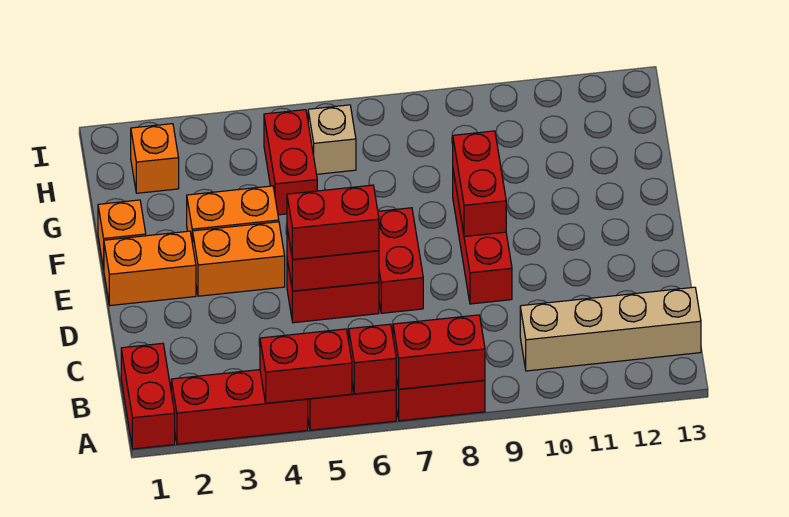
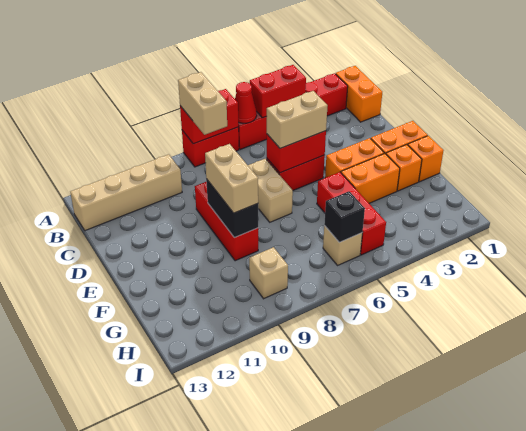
red brick A1:B1 level 1 -> orange brick A1:B1 level 1
red brick A6 level 2 -> red cone A6 level 2
none -> tan brick A8:B8 level 3
red brick D5:D6 level 3 -> tan brick D5:D6 level 3
red brick D7:E7 level 1 -> tan brick D7:E7 level 1
red brick E9:F9 level 2 -> black brick E9:F9 level 2
none -> tan brick E9:F9 level 3
red brick G5:H5 level 1 -> red brick F5:H5 level 1
orange brick H2 level 1 -> orange brick F2 level 1
none -> black brick H6 level 2
none -> tan brick H9 level 1

